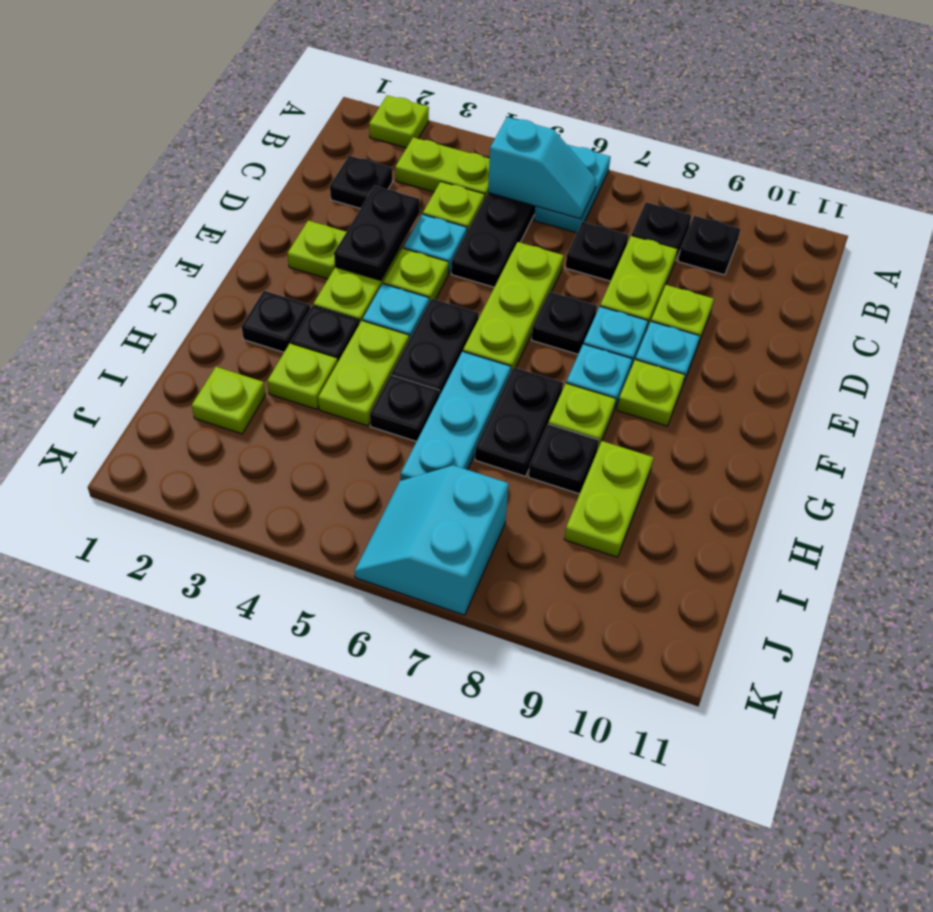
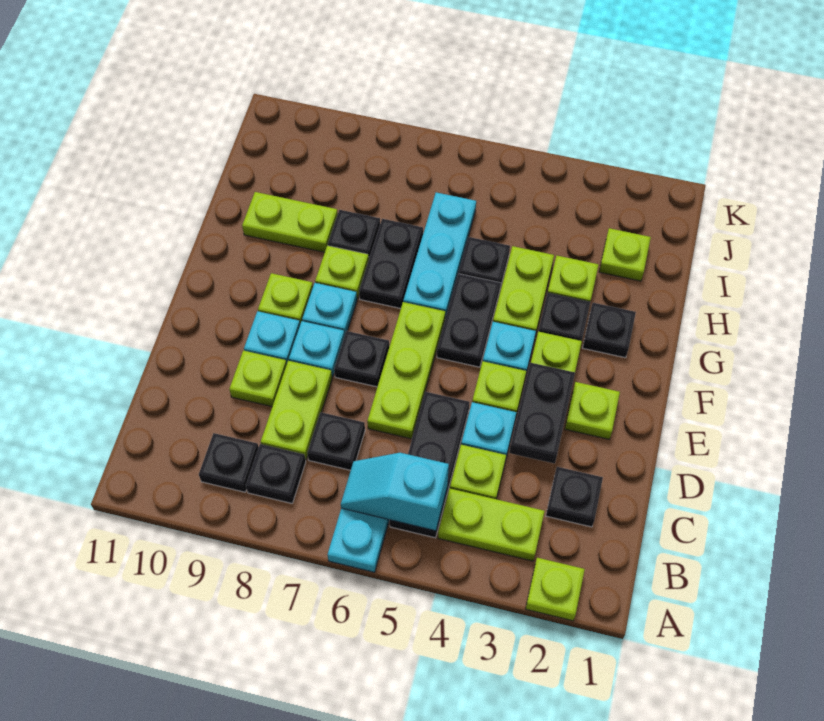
lime plate H9:I9 level 1 -> lime plate H9:H10 level 1
cyan slope J6:K7 level 1 top 7 -> none

